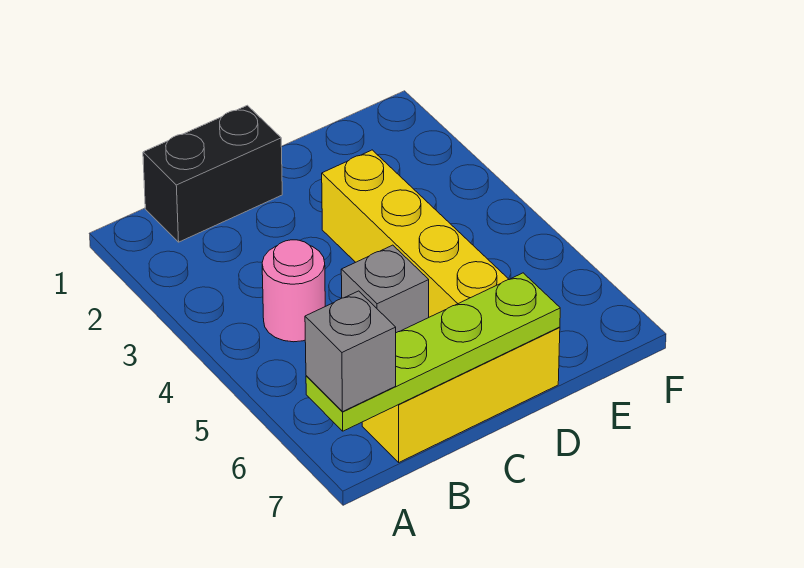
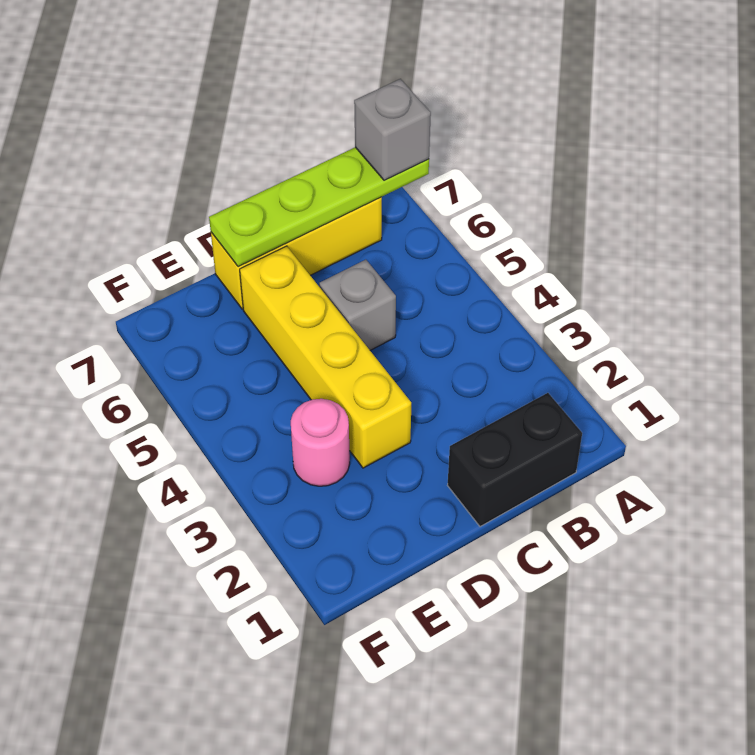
pink round brick B4 level 1 -> pink round brick E3 level 1

